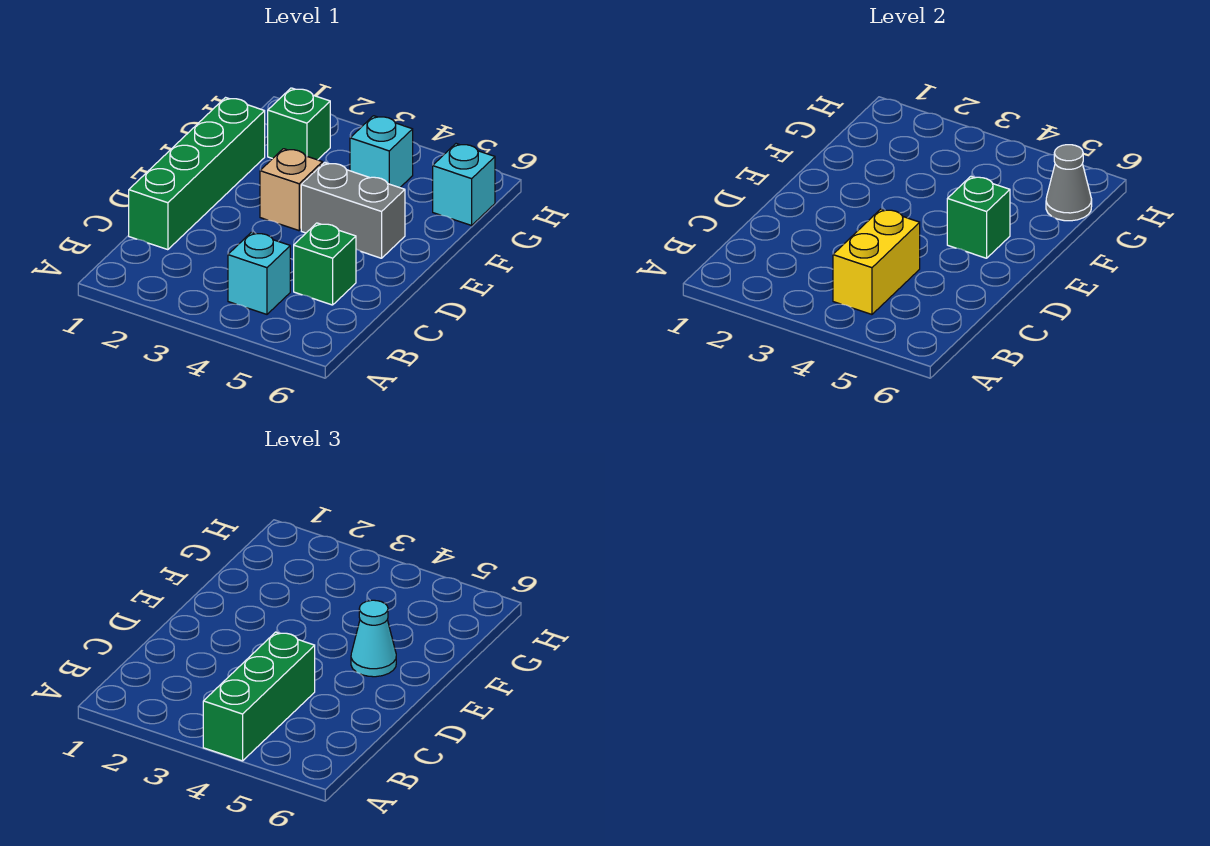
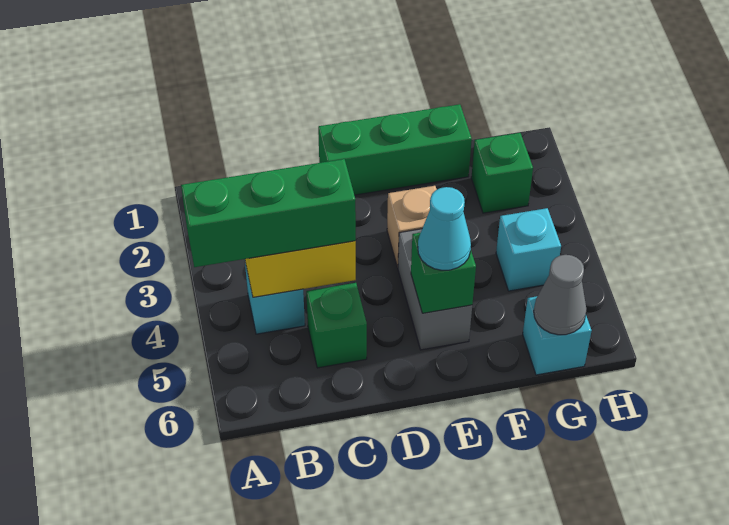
green brick C1:F1 level 1 -> green brick D1:F1 level 1

